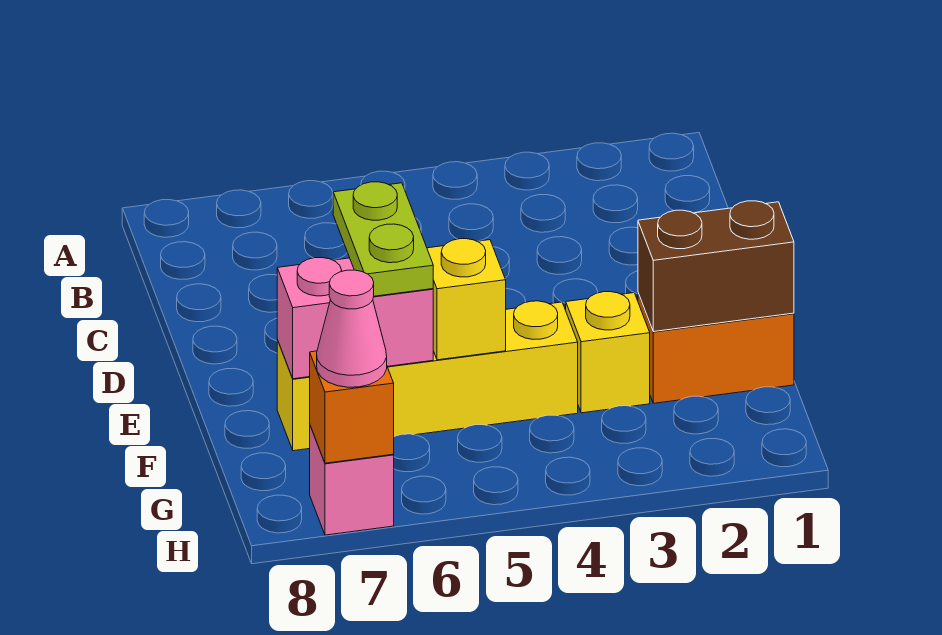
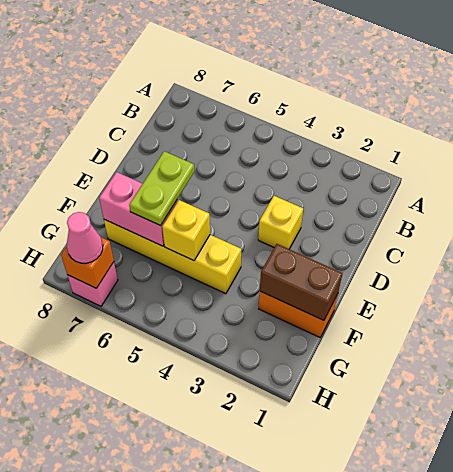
yellow brick F3 level 1 -> yellow brick D3 level 1

